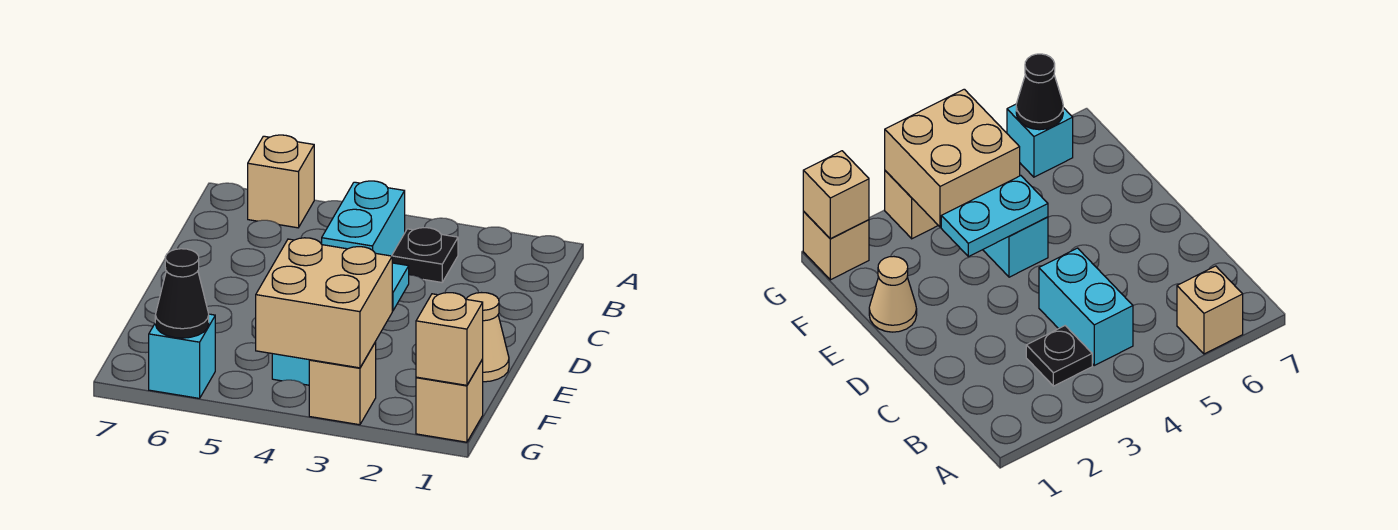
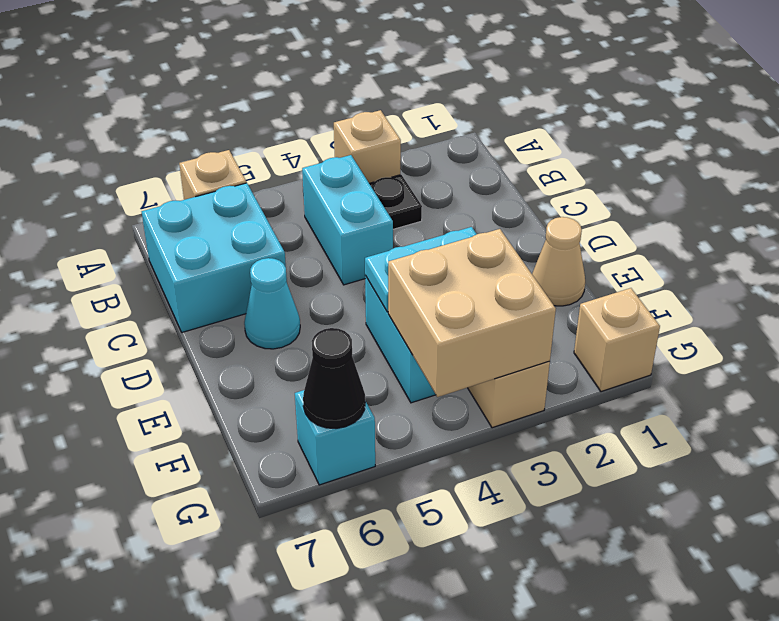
none -> cyan brick B6:C7 level 1
none -> cyan cone D6 level 1
tan brick G1 level 2 -> tan brick A3 level 1

